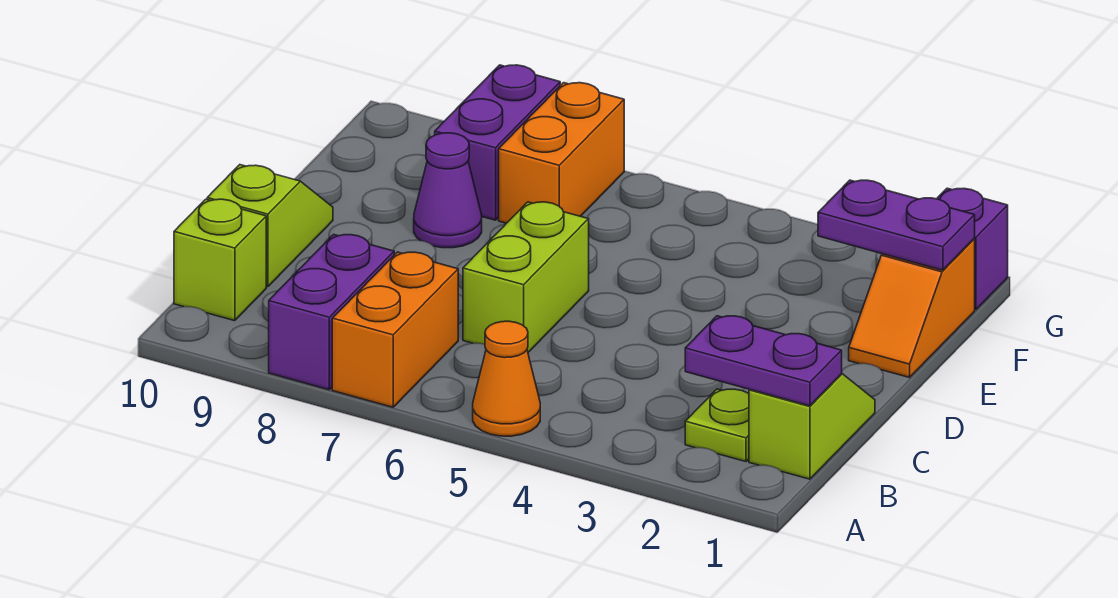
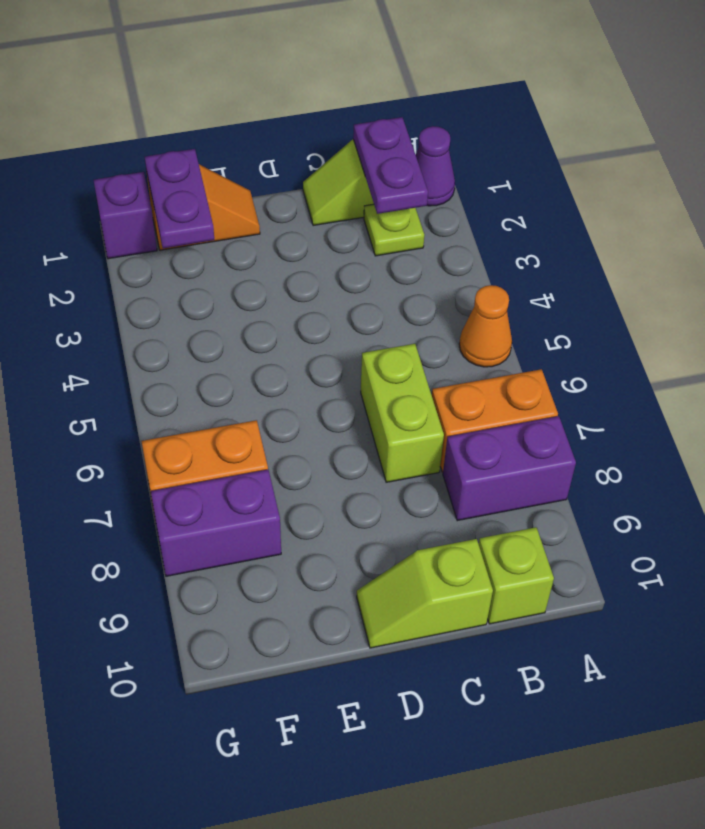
lime brick C6:D6 level 1 -> lime brick C6:C7 level 1
purple cone E8 level 1 -> purple cone A1 level 1

